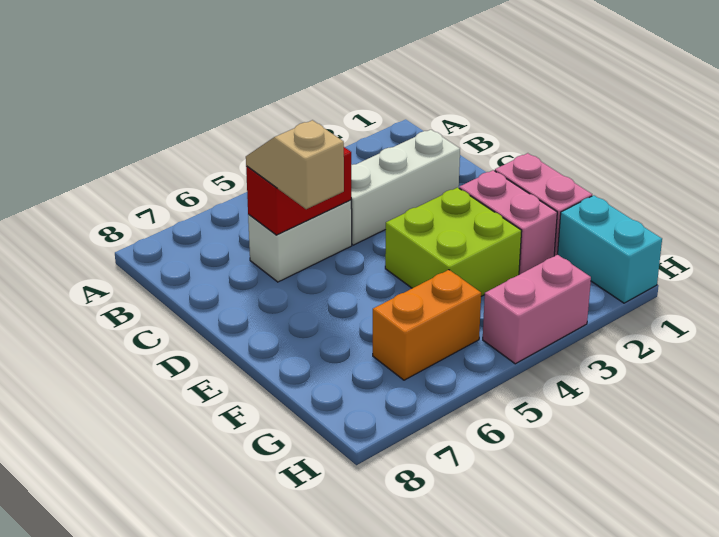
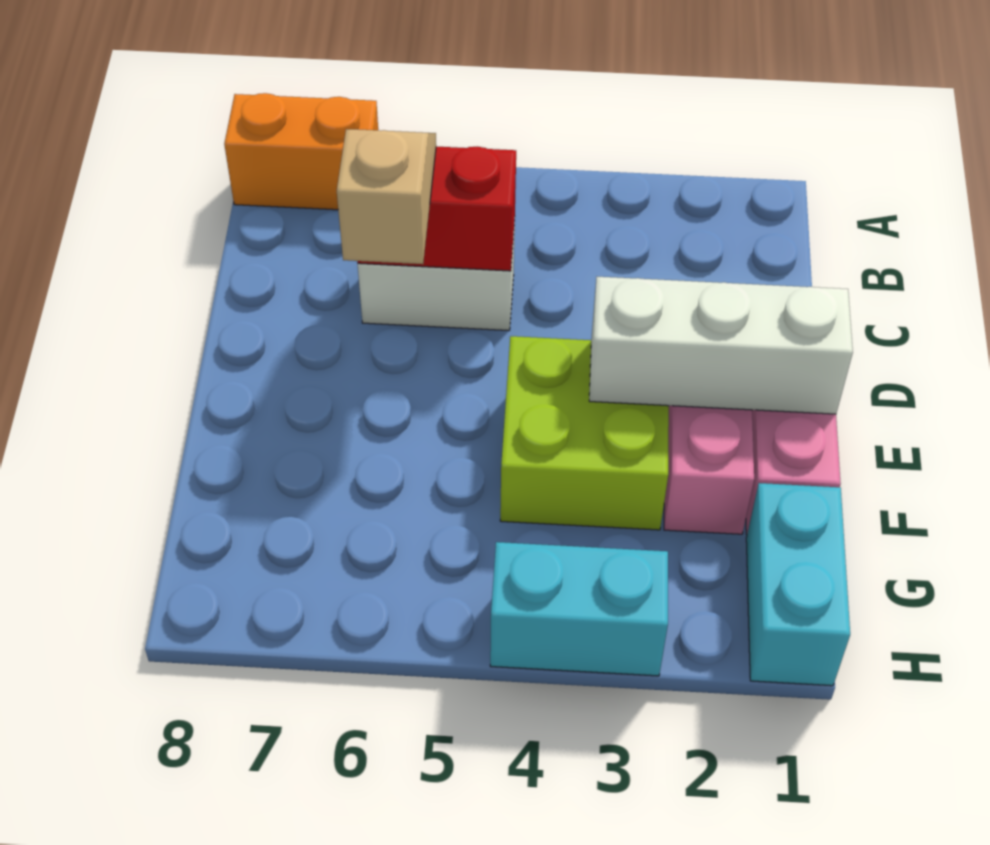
white brick C2:C4 level 1 -> white brick E1:E3 level 2
orange brick G5:G6 level 1 -> orange brick A7:A8 level 1
pink brick H3:H4 level 1 -> cyan brick H3:H4 level 1

